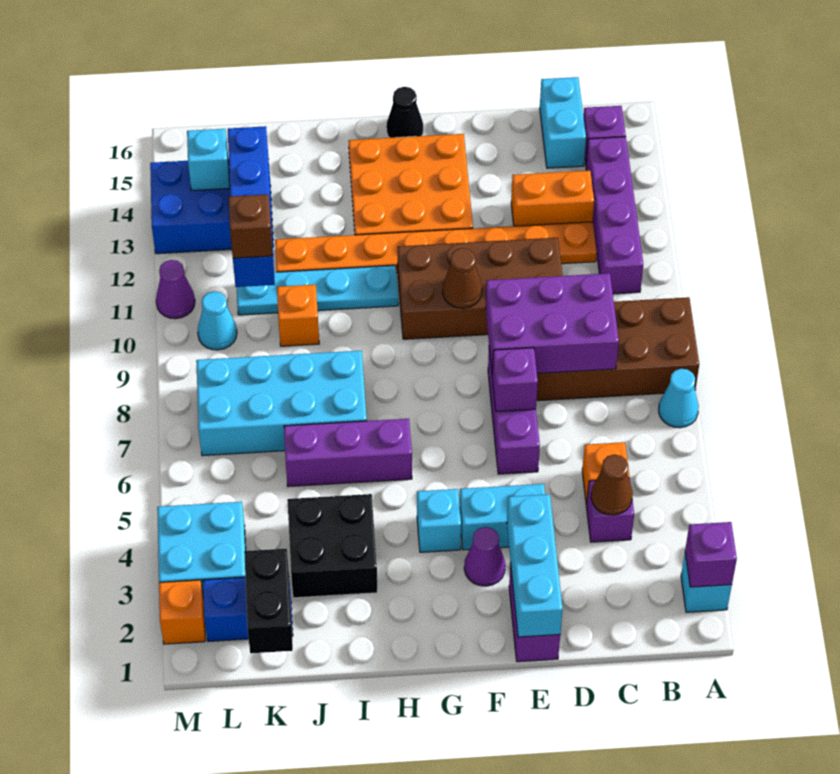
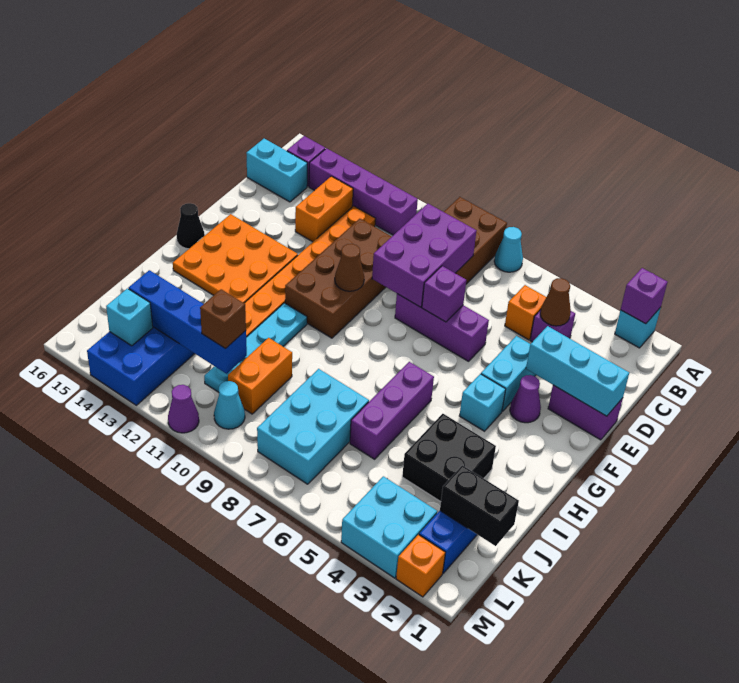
cyan brick I7:L8 level 1 -> cyan brick J7:L8 level 1
orange brick J10 level 1 -> orange brick J10:K10 level 1

